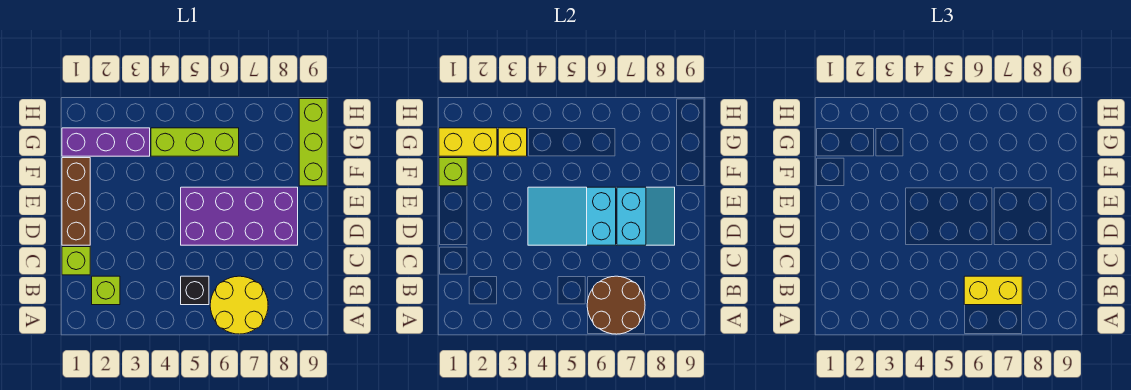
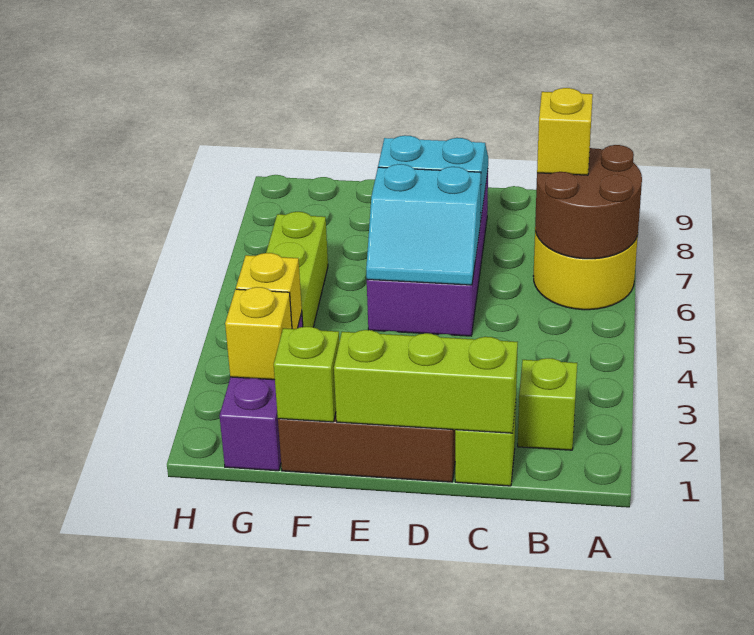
black brick B5 level 1 -> none
yellow brick B6:B7 level 3 -> yellow brick B7 level 3
cyan slope D4:E6 level 2 top 6 -> cyan slope D5:E6 level 2 top 6
lime brick F9:H9 level 1 -> lime brick C1:E1 level 2
yellow brick G1:G2 level 2 -> yellow brick G2 level 2

